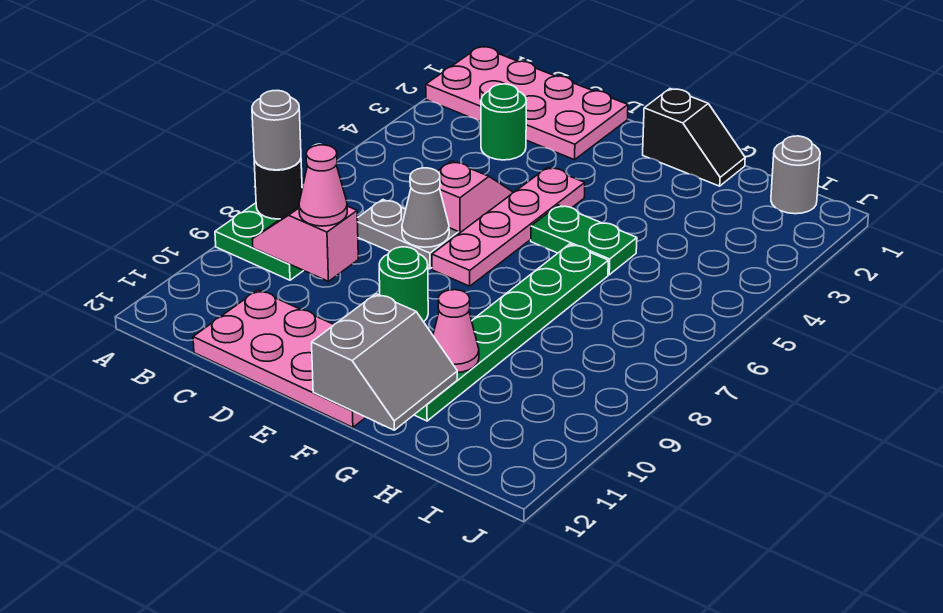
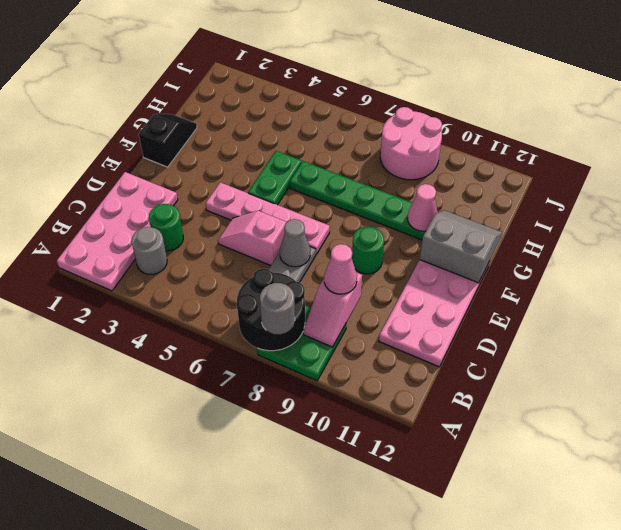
black round brick A8 level 2 -> black round brick A7:B8 level 2
grey round brick I1 level 1 -> grey round brick B3 level 1
none -> pink round brick I8:J9 level 1

